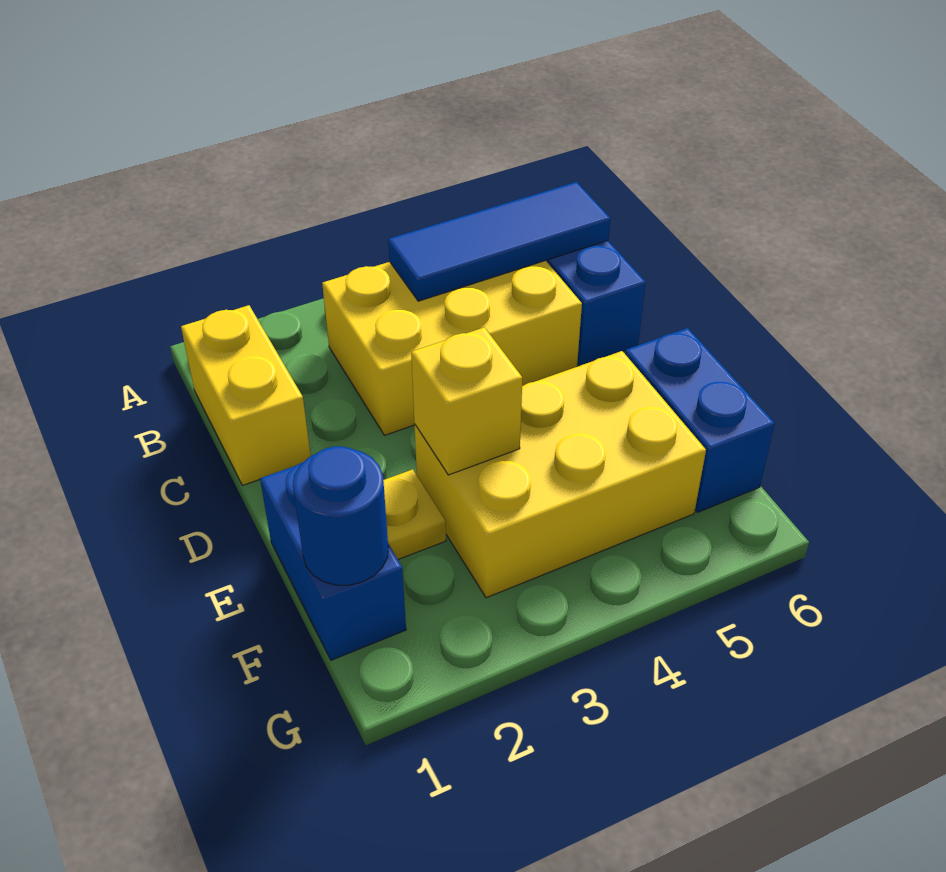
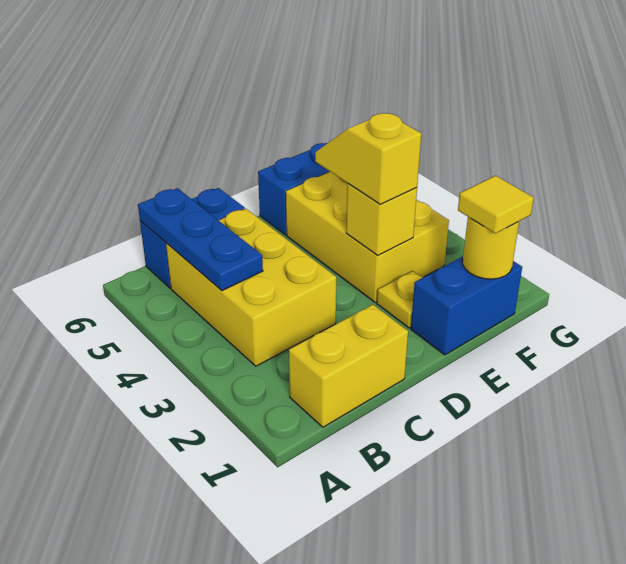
blue tile B4:B6 level 2 -> blue plate B4:B6 level 2
none -> yellow slope E3:E4 level 3 top 3
blue round brick F1 level 2 -> yellow round brick F1 level 2
none -> yellow tile F1 level 3

